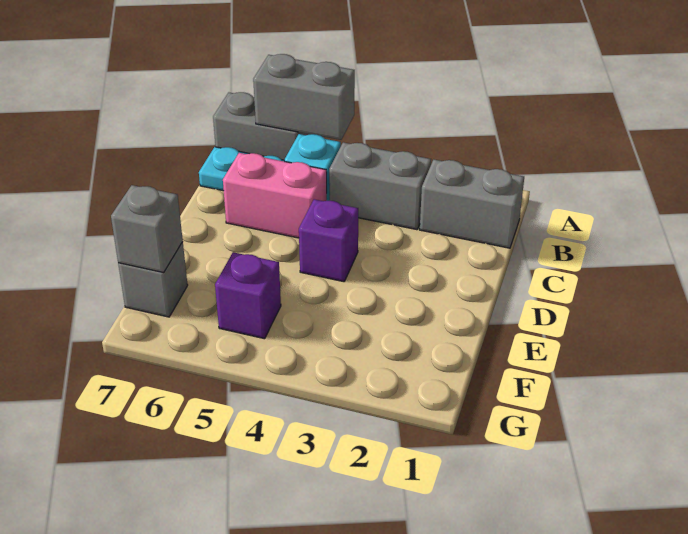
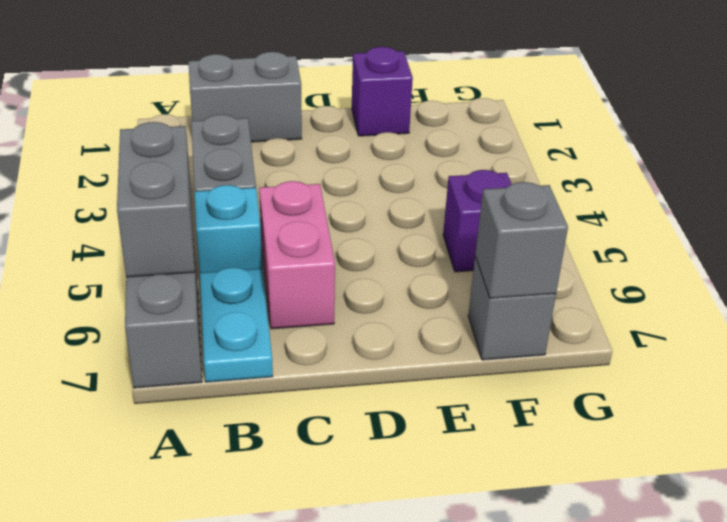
grey brick B1:B2 level 1 -> grey brick B1:C1 level 1
purple brick D4 level 1 -> purple brick E1 level 1

